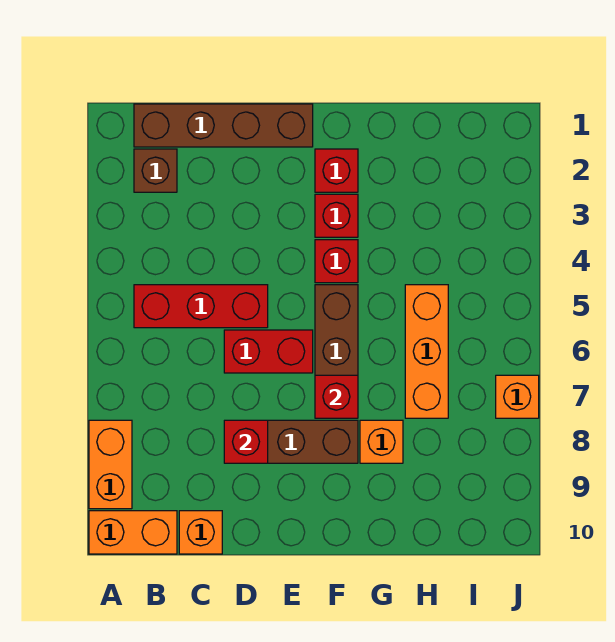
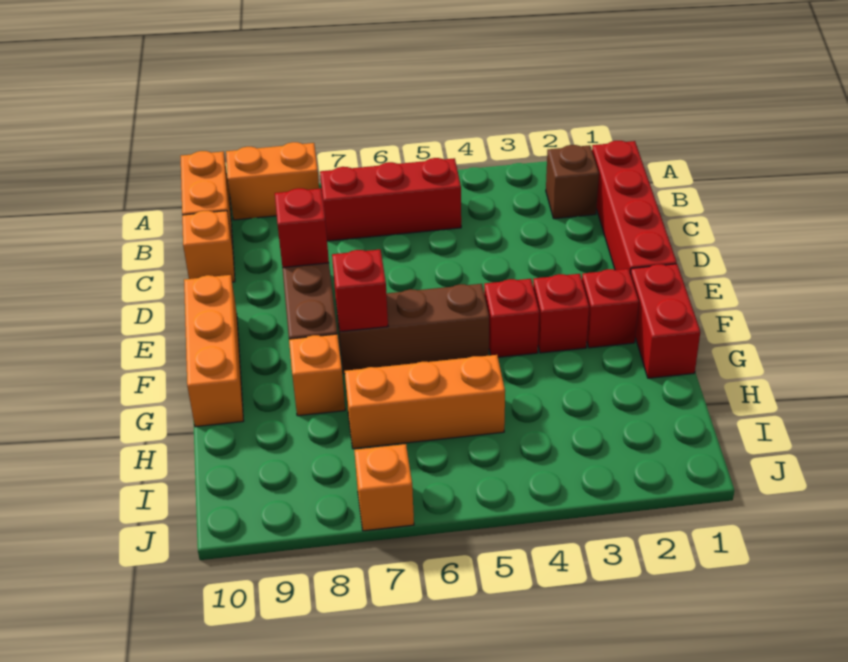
brown brick B1:E1 level 1 -> red brick B1:E1 level 1
red brick B5:D5 level 1 -> red brick B5:B7 level 1
red brick D6:E6 level 1 -> red brick F1:G1 level 1
none -> orange brick E10:G10 level 1

